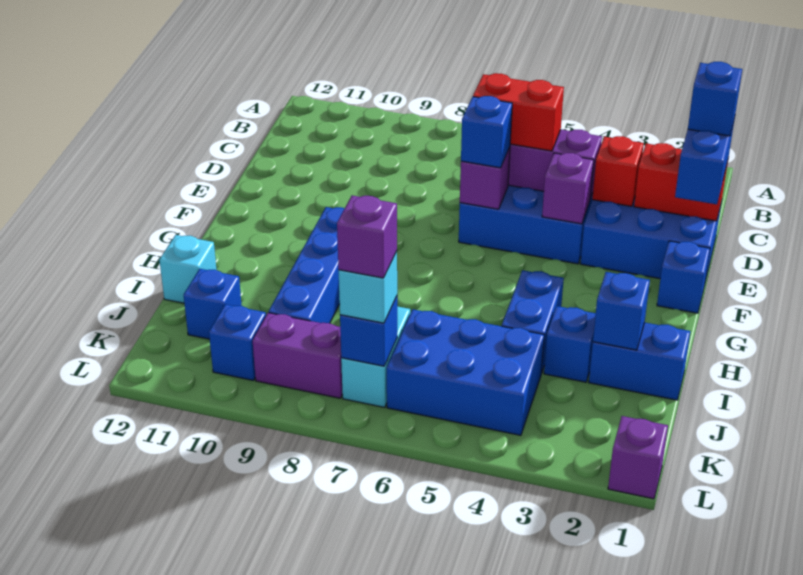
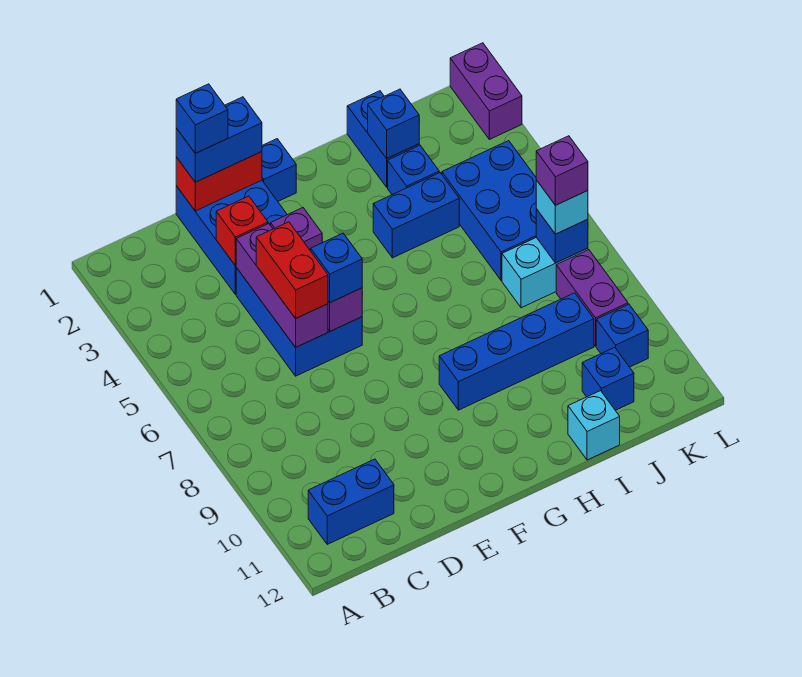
none -> blue brick B11:C11 level 1
red brick D1:D2 level 2 -> red brick D1:E1 level 2
purple brick L1 level 1 -> purple brick L1:L2 level 1

